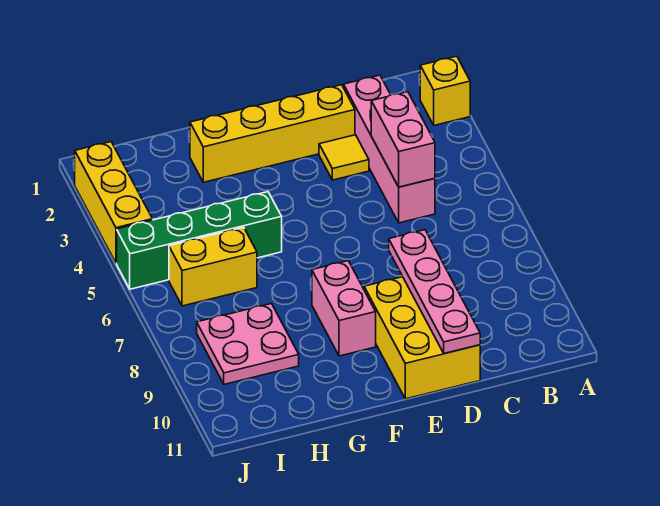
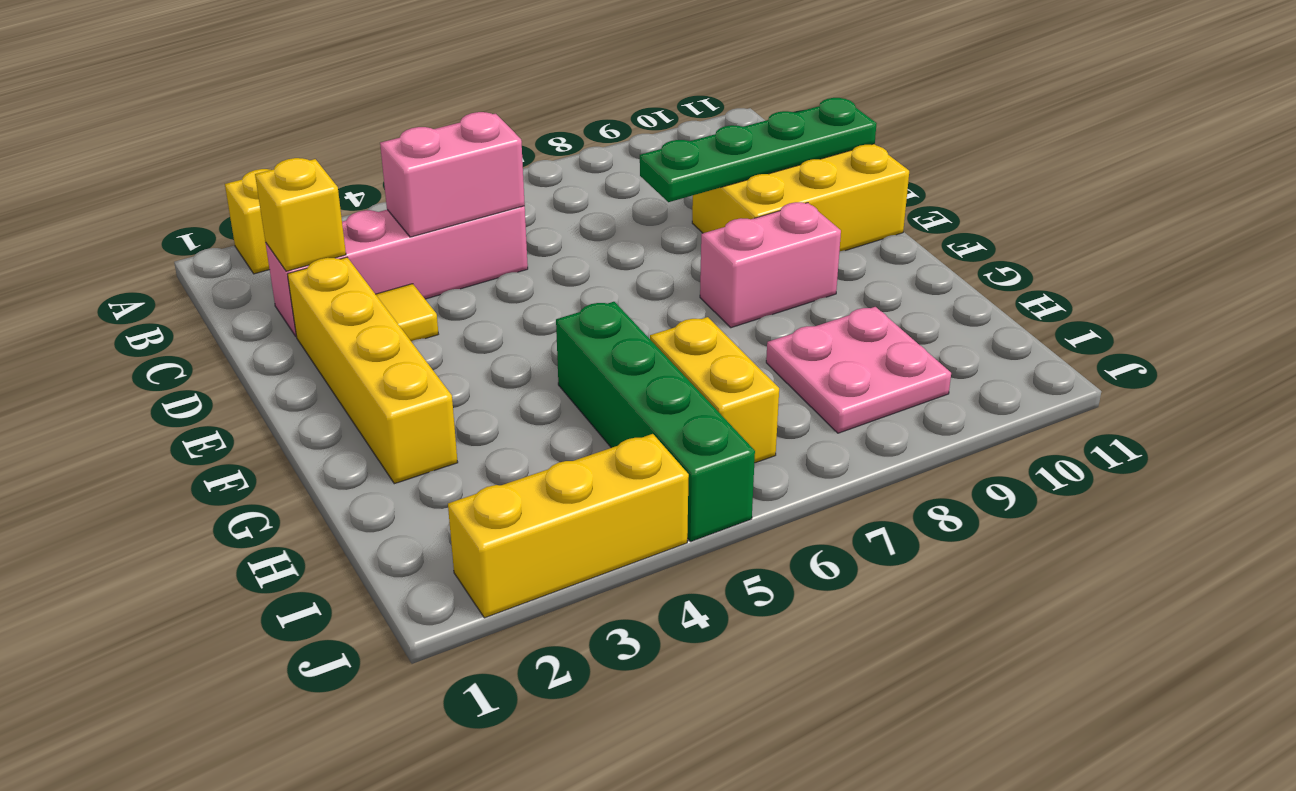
none -> yellow brick C2 level 2
pink plate D8:D11 level 2 -> green plate D8:D11 level 2

